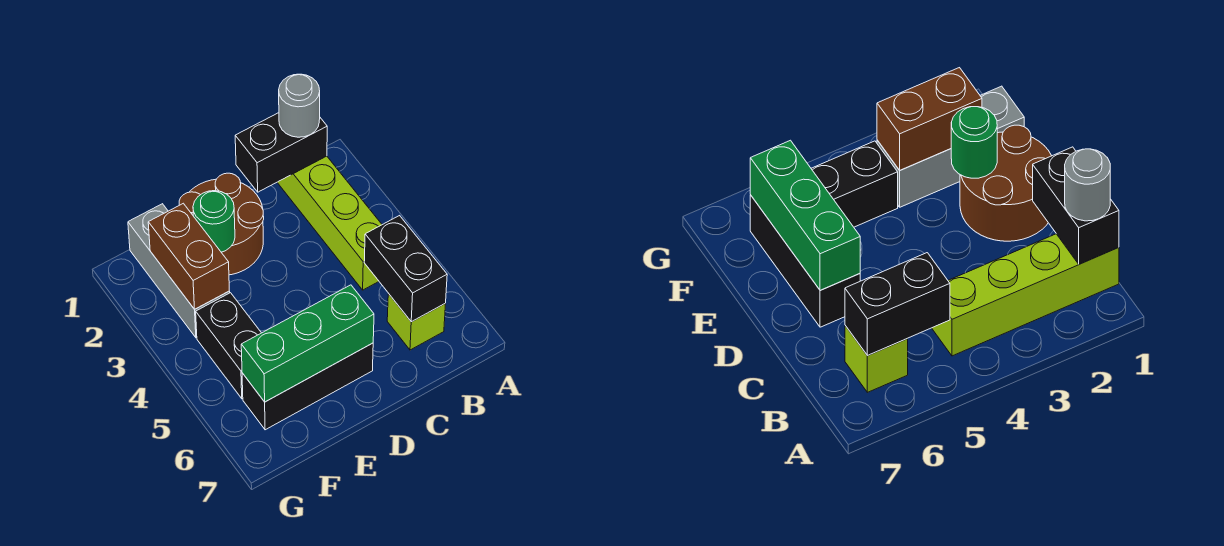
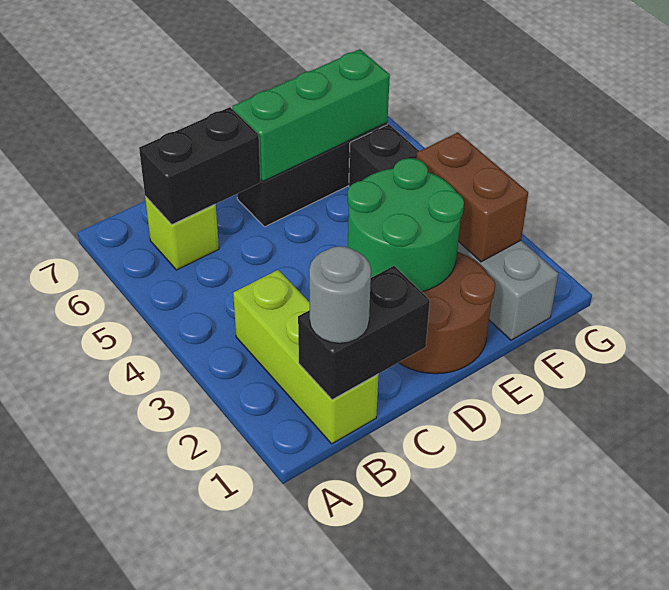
lime brick B1:B4 level 1 -> lime brick B1:B3 level 1
black brick B5:B6 level 2 -> black brick B6:C6 level 2
green round brick E2 level 2 -> green round brick D2:E3 level 2

